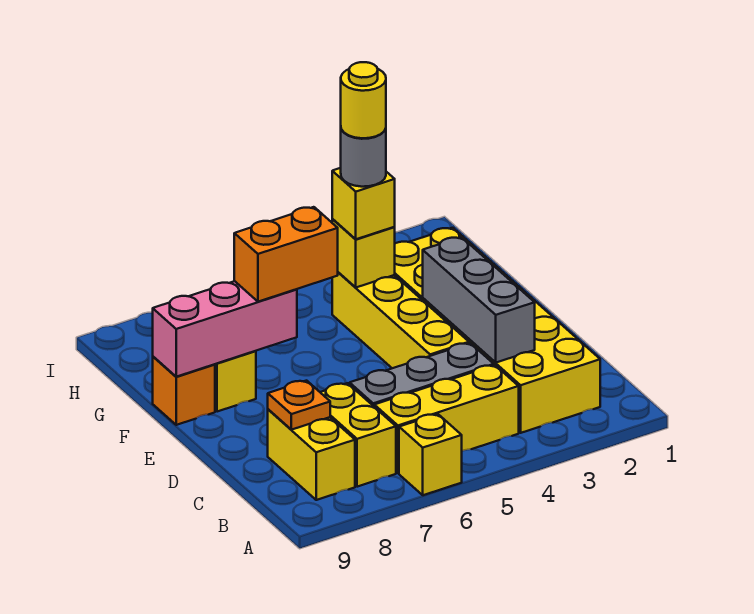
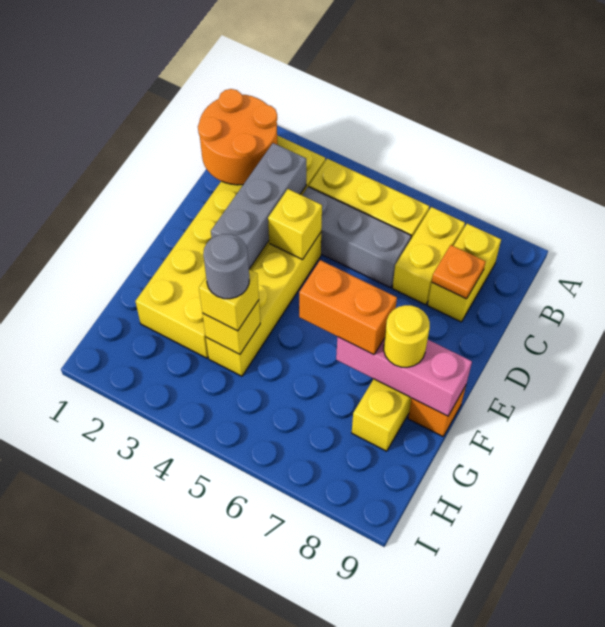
yellow brick A6 level 1 -> yellow brick D4 level 2
none -> orange round brick B1:C2 level 2
yellow round brick G4 level 5 -> yellow round brick F8 level 3

